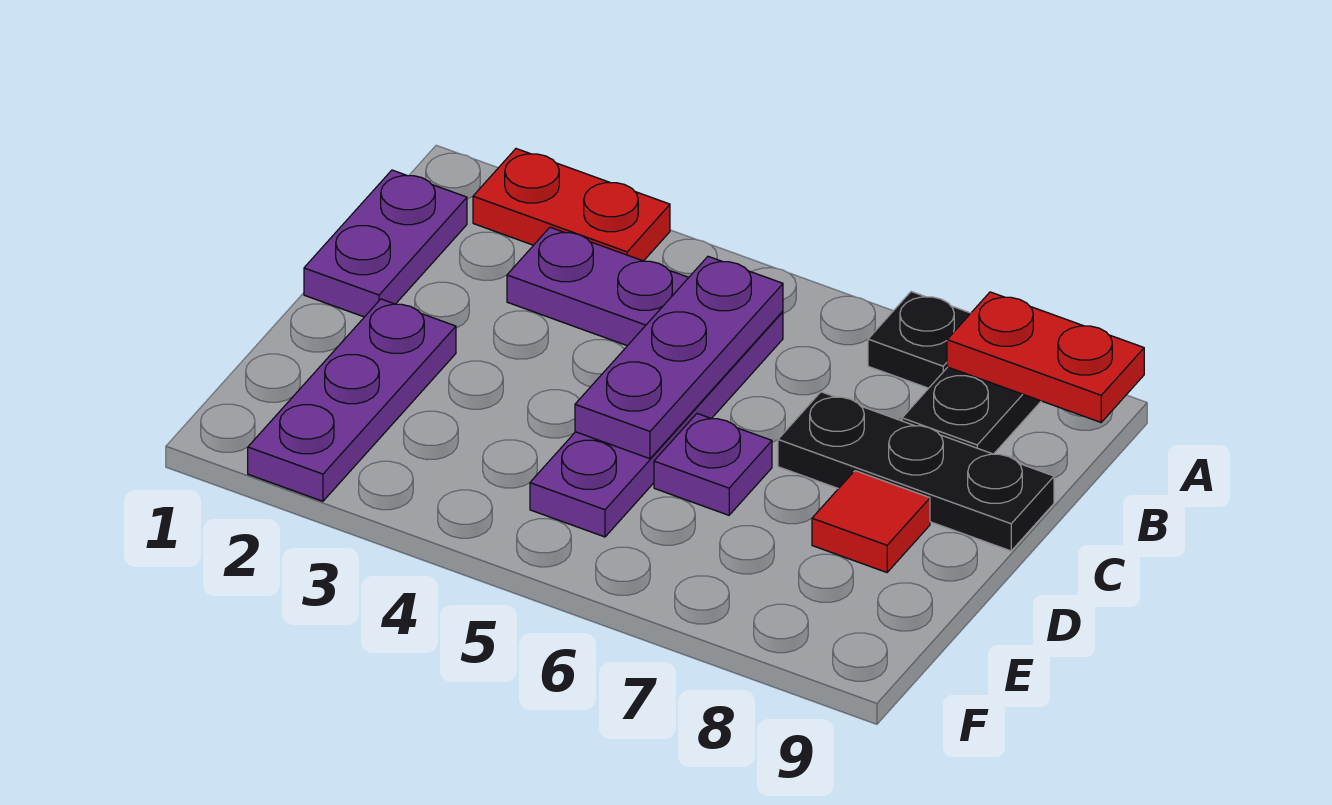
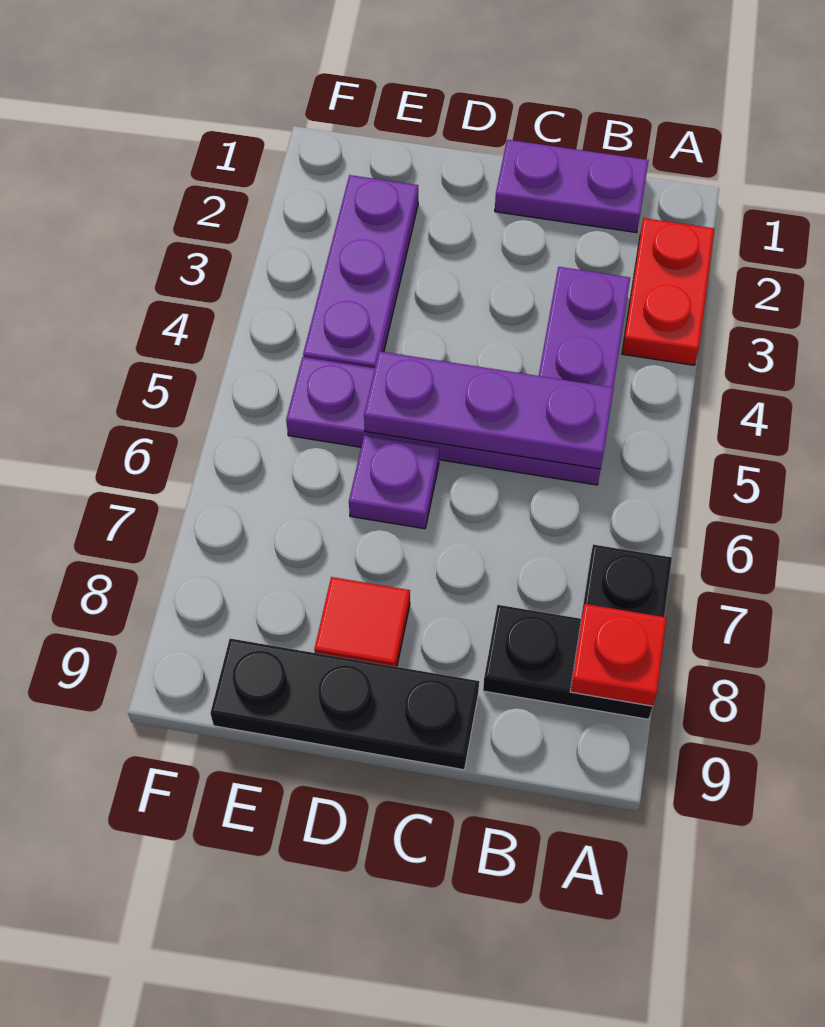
red plate A8:A9 level 2 -> red plate A8 level 2
black plate C7:C9 level 1 -> black plate C9:E9 level 1
purple plate D2:F2 level 1 -> purple plate E2:E4 level 1

